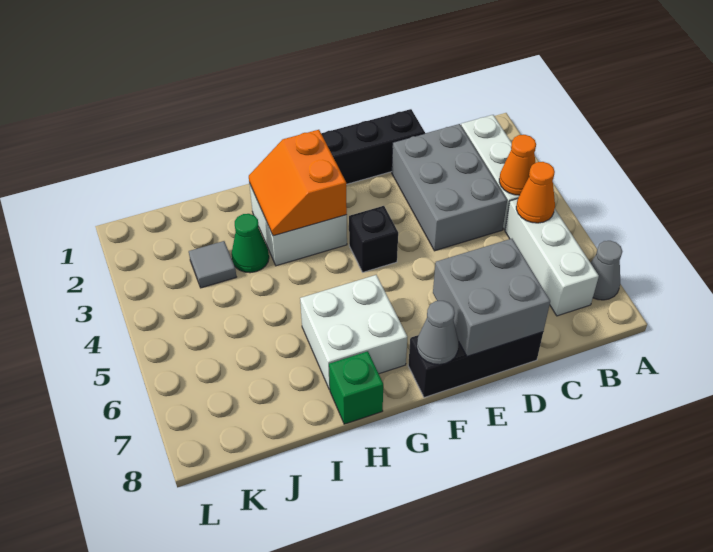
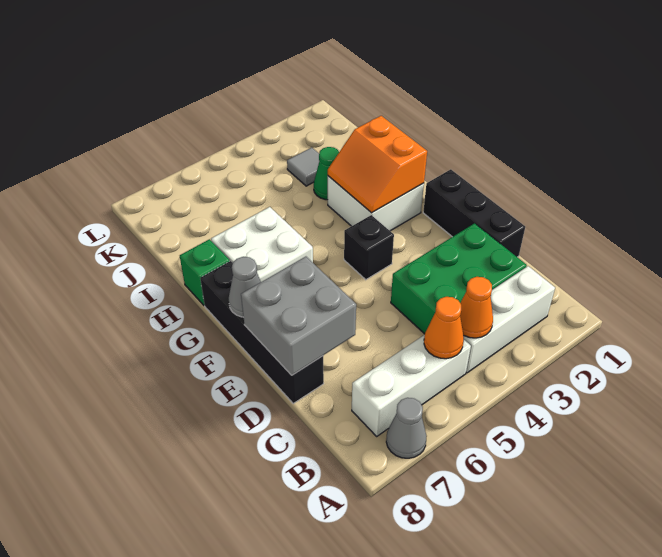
grey brick C2:D4 level 1 -> green brick C2:D4 level 1
black brick D8:F8 level 1 -> black brick D8:G8 level 1
orange slope G2:H3 level 2 top G -> orange slope G2:H3 level 2 top 2

